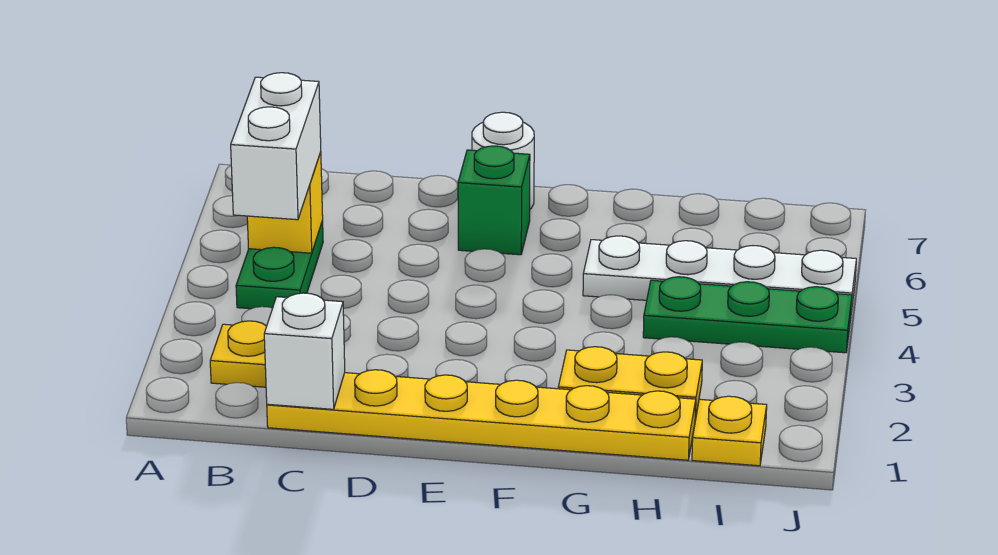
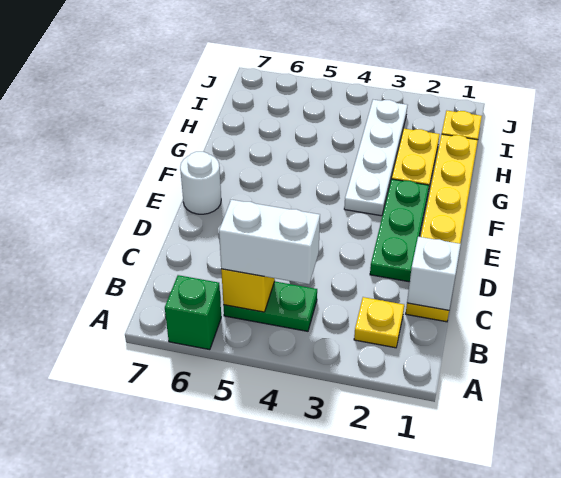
green brick E6 level 1 -> green brick A6 level 1
white plate G5:J5 level 1 -> white plate F3:I3 level 1
green plate H4:J4 level 1 -> green plate D2:F2 level 1

